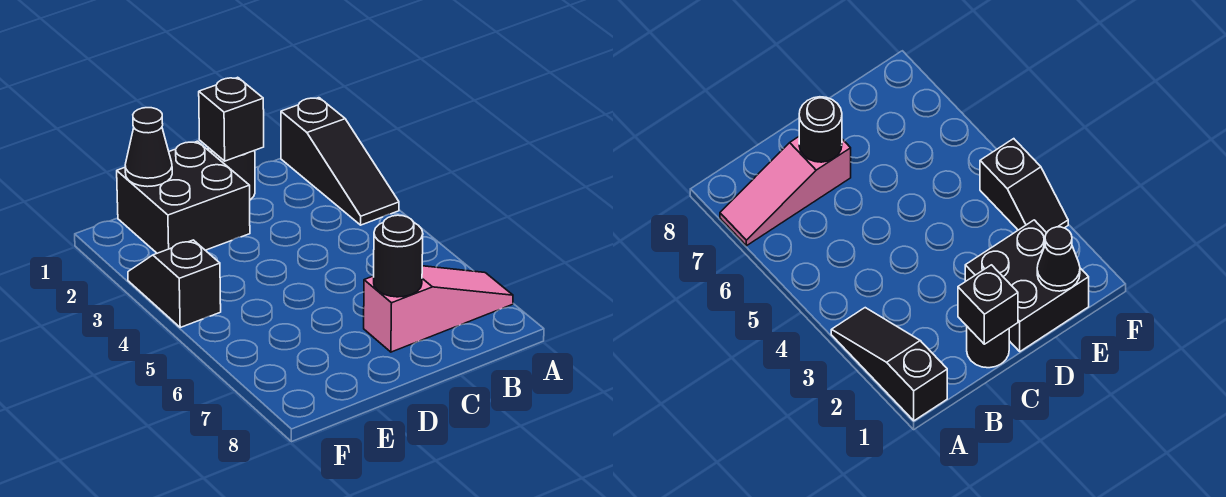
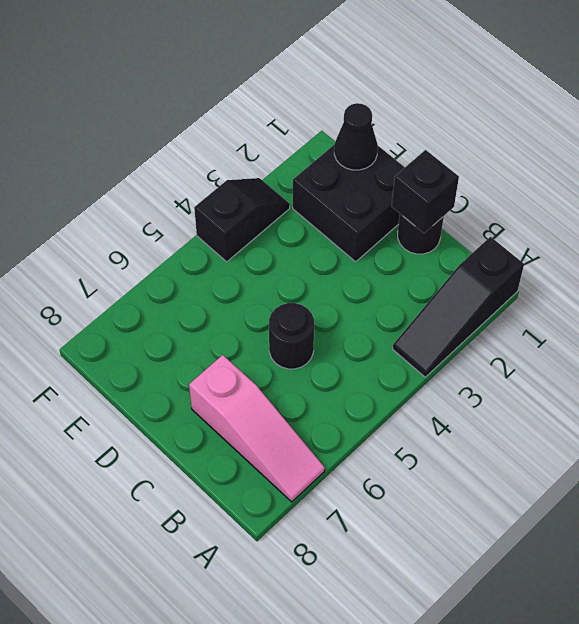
black round brick C7 level 2 -> black round brick C5 level 1

